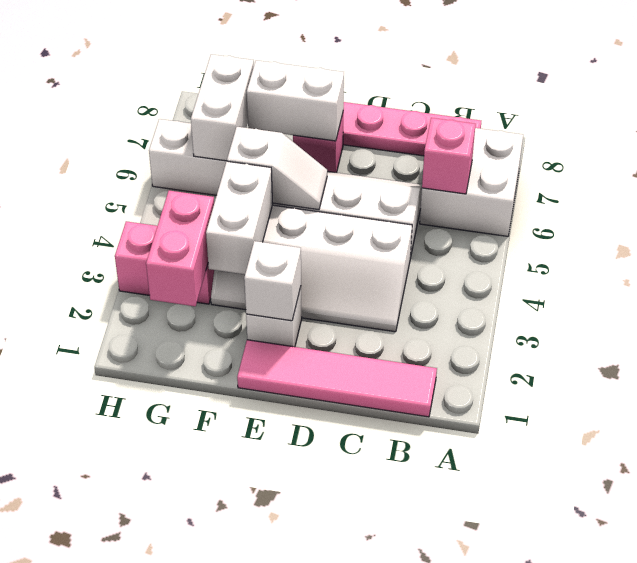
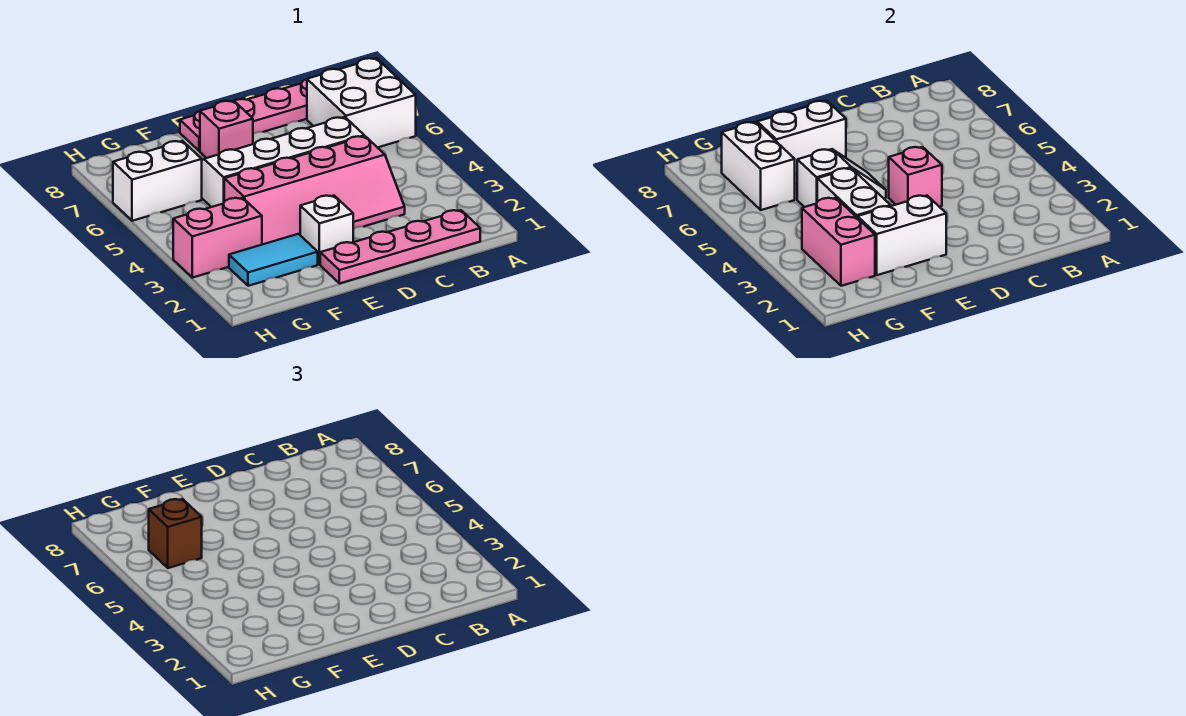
pink tile B1:E1 level 1 -> pink plate B1:E1 level 1
pink brick B6 level 2 -> pink brick D4 level 2
white slope C3:F4 level 1 top 4 -> pink slope C3:F4 level 1 top 4
white brick E2 level 2 -> white brick E2:F2 level 2
none -> cyan tile F2:G2 level 1
none -> brown brick G6 level 3

